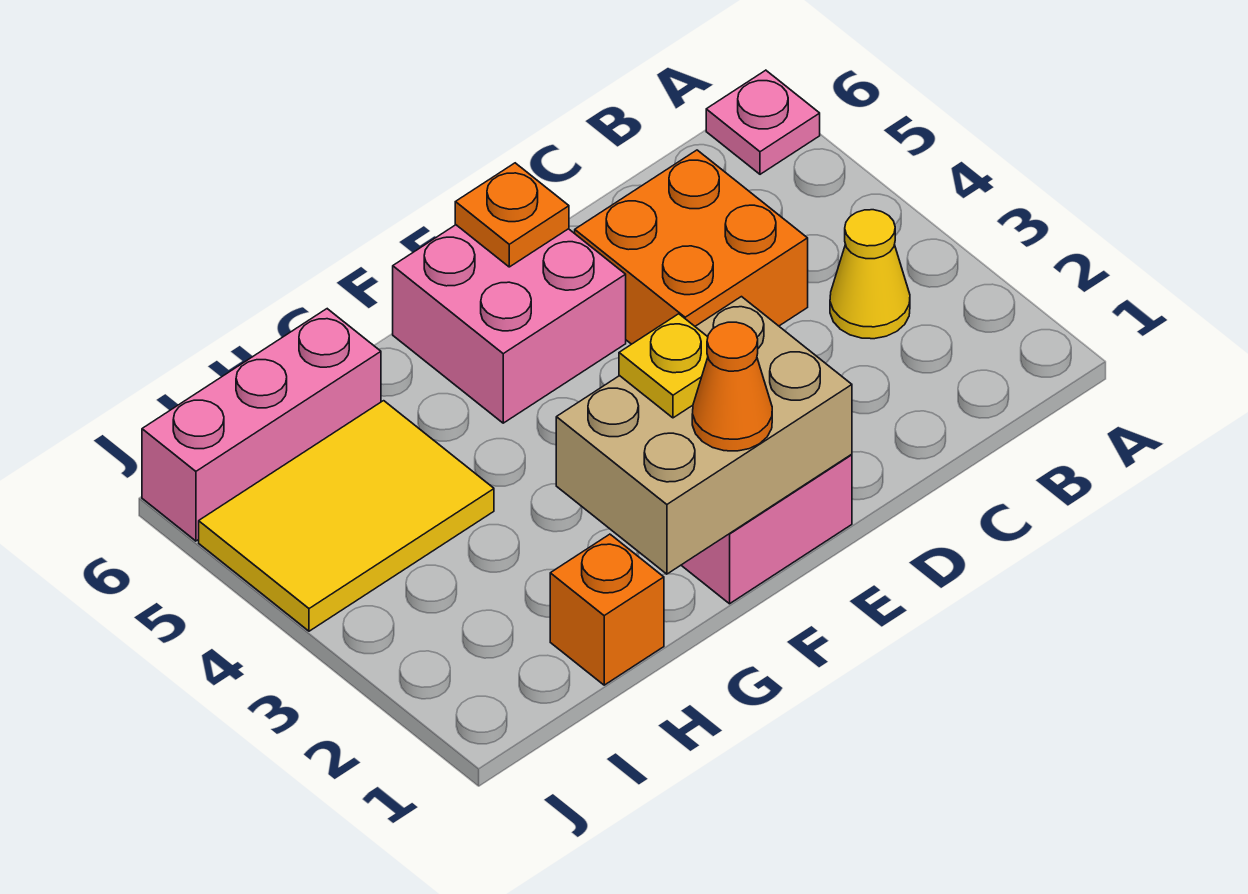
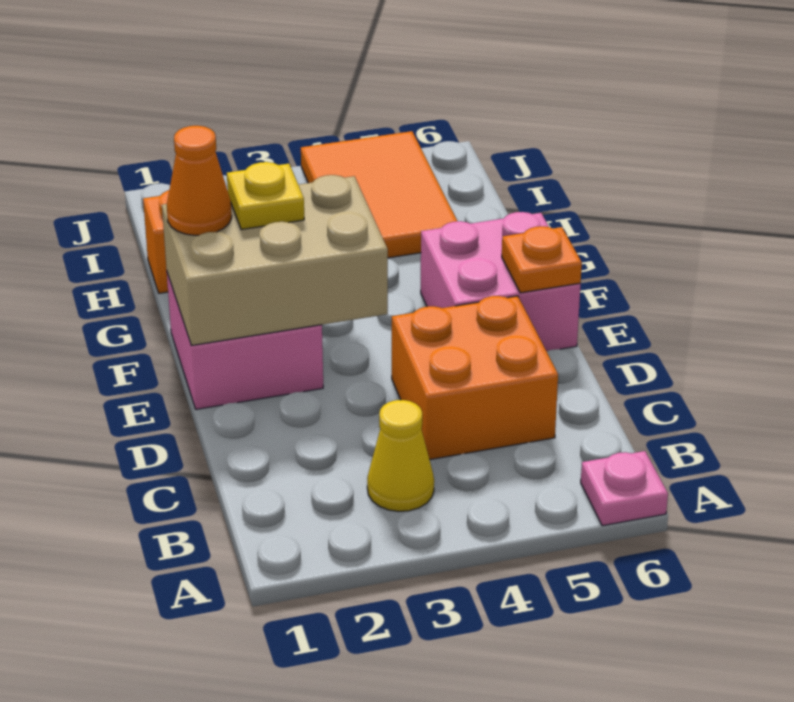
tan brick E1:G2 level 2 -> tan brick E1:F3 level 2
yellow tile H4:J5 level 1 -> orange tile H4:J5 level 1
pink brick H6:J6 level 1 -> none

